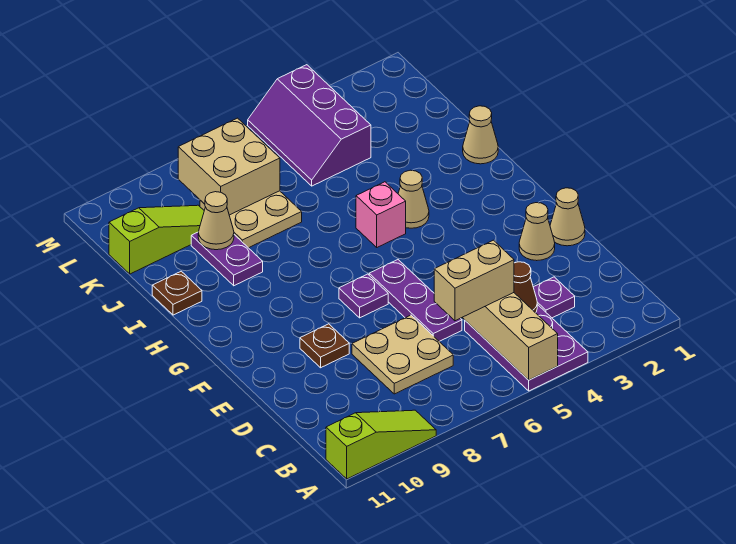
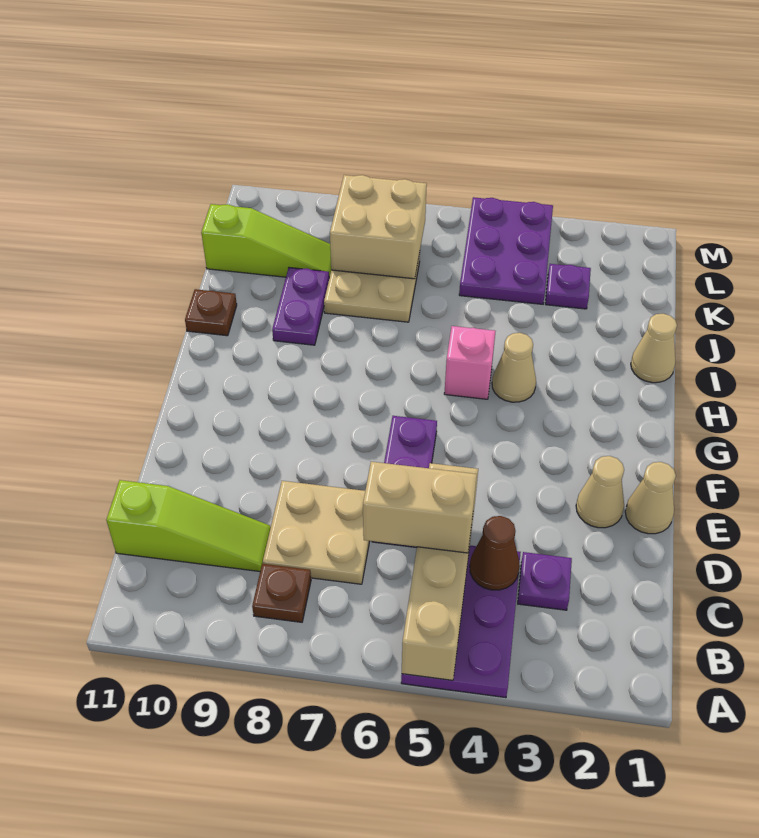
lime slope A9:A11 level 1 top 11 -> lime slope C9:C11 level 1 top 11
brown plate E9 level 1 -> brown plate B8 level 1
purple plate F7 level 1 -> purple plate K3 level 1
tan cone J9 level 2 -> none
purple slope K4:M5 level 1 top 4 -> purple plate K4:M5 level 1

